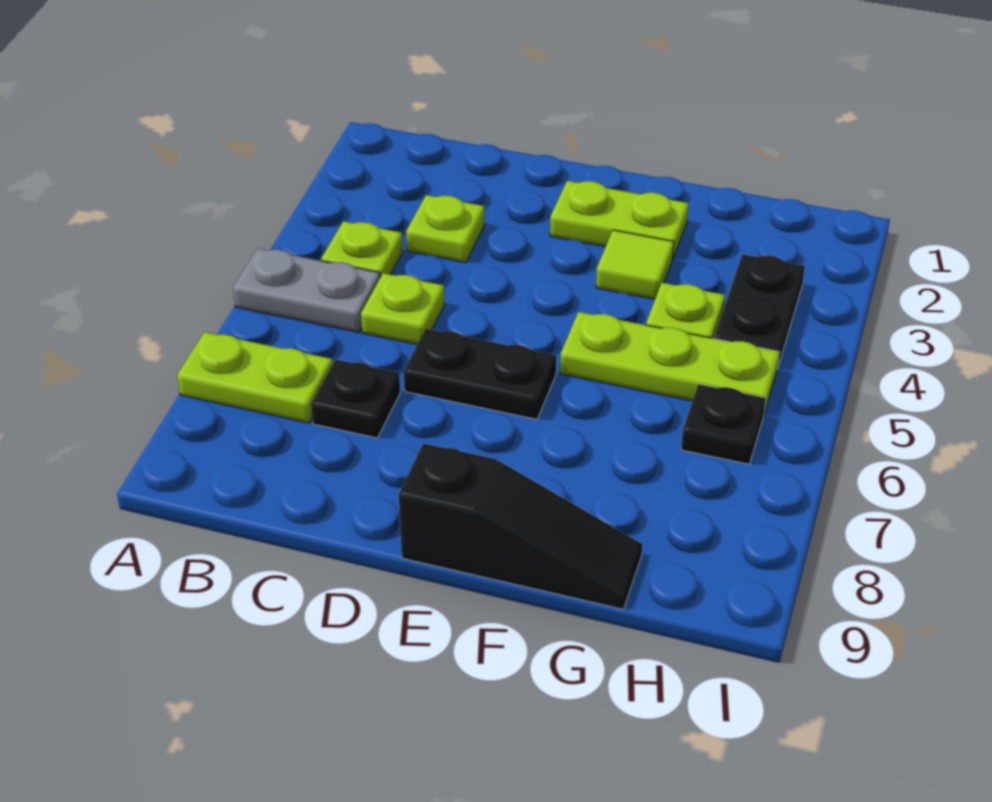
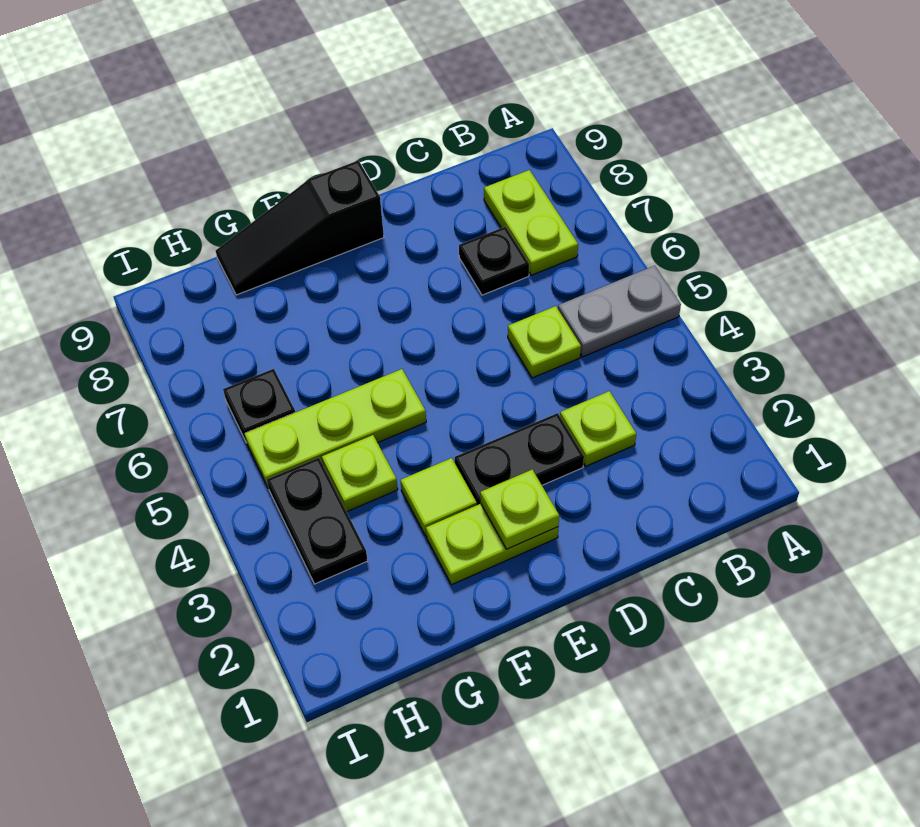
lime plate A7:B7 level 1 -> lime plate B7:B8 level 1
lime plate B4 level 1 -> lime plate E2 level 2
black plate D6:E6 level 1 -> black plate D3:E3 level 1

